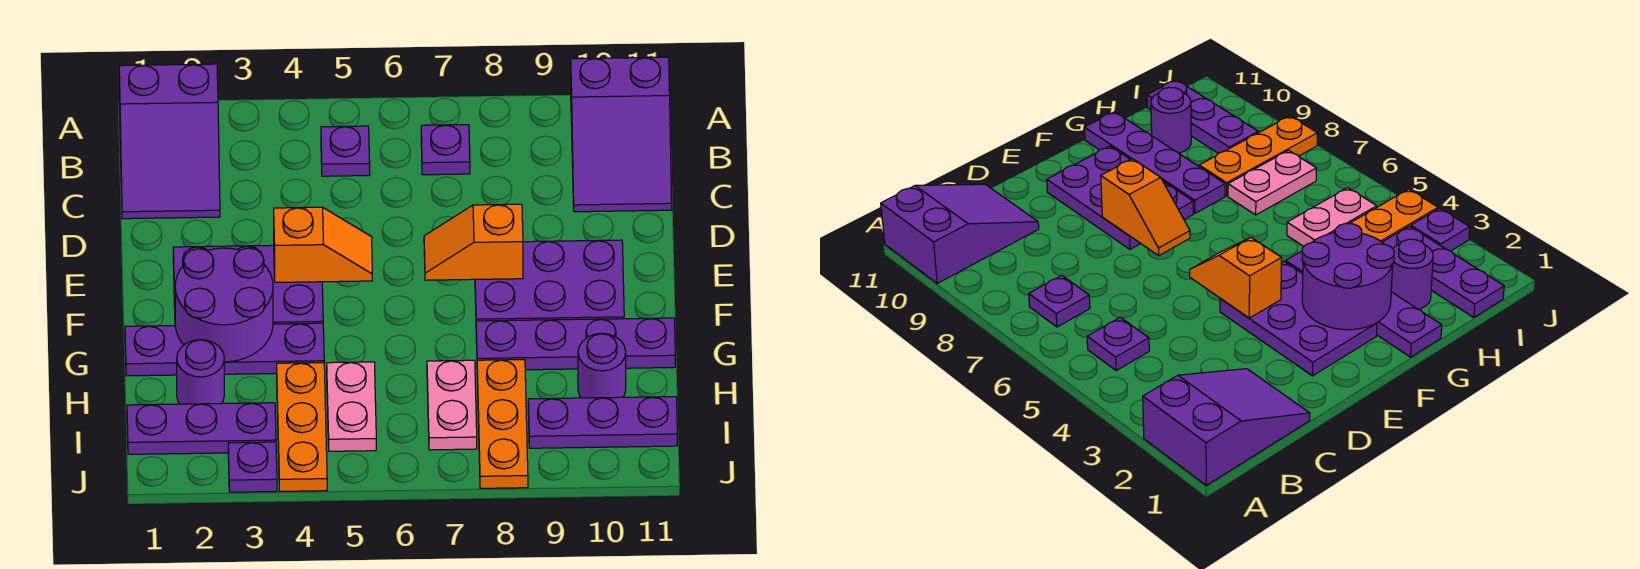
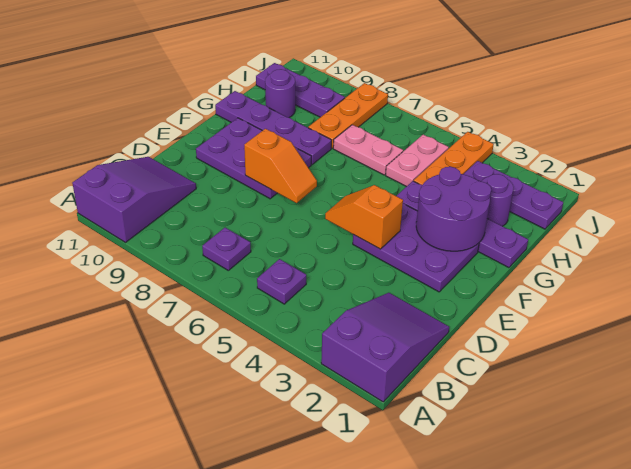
pink plate H7:I7 level 1 -> pink plate H6:H7 level 1
purple plate J3 level 1 -> none

